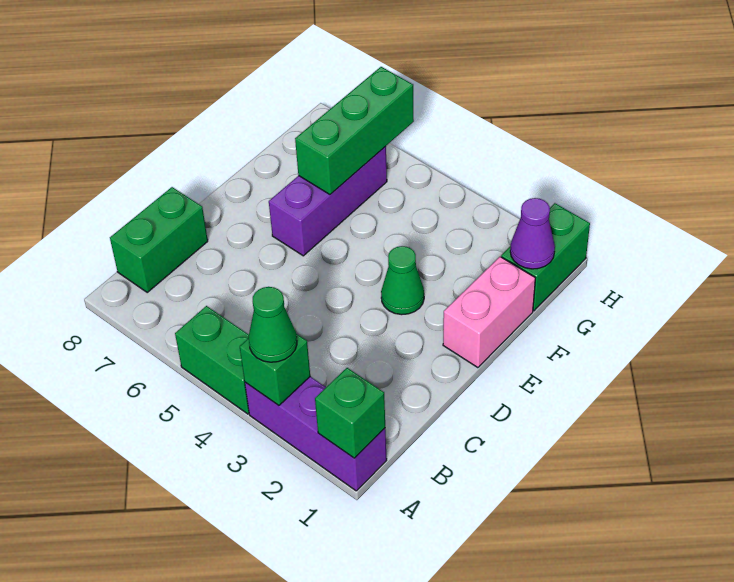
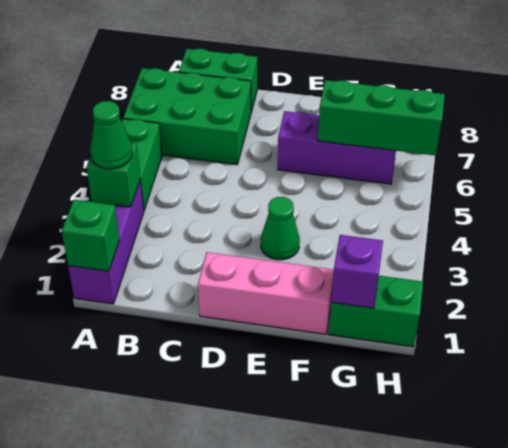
none -> green brick A6:C7 level 1
pink brick E1:F1 level 1 -> pink brick D1:F1 level 1
purple cone G1 level 2 -> purple brick G1 level 2

